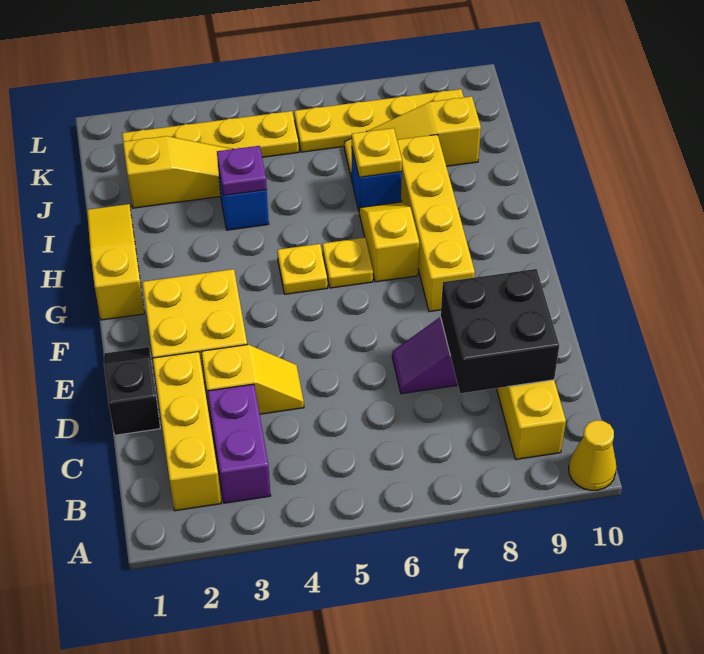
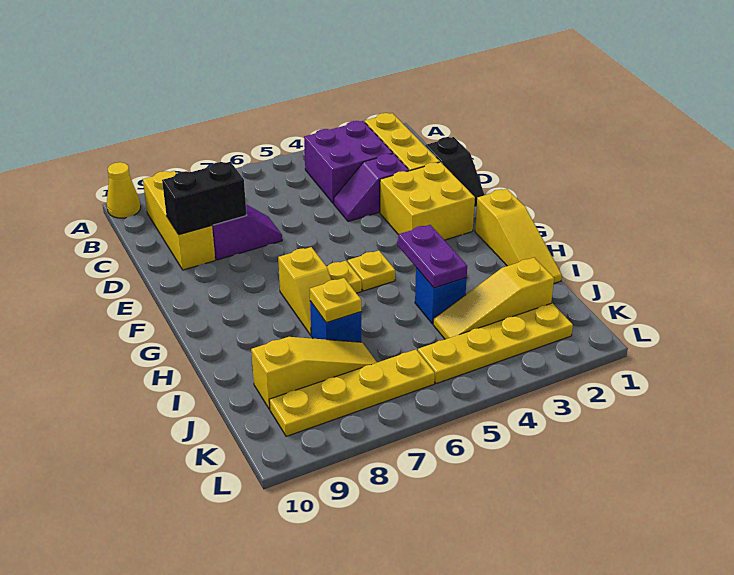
purple brick B3:C3 level 1 -> purple brick B3:C4 level 1
black brick C8:D9 level 2 -> black brick D8:D9 level 2
yellow slope D3:D4 level 1 top 3 -> purple slope D3:D4 level 1 top 3
yellow brick F8:I8 level 1 -> none
purple plate I4 level 2 -> purple plate H4:I4 level 2

